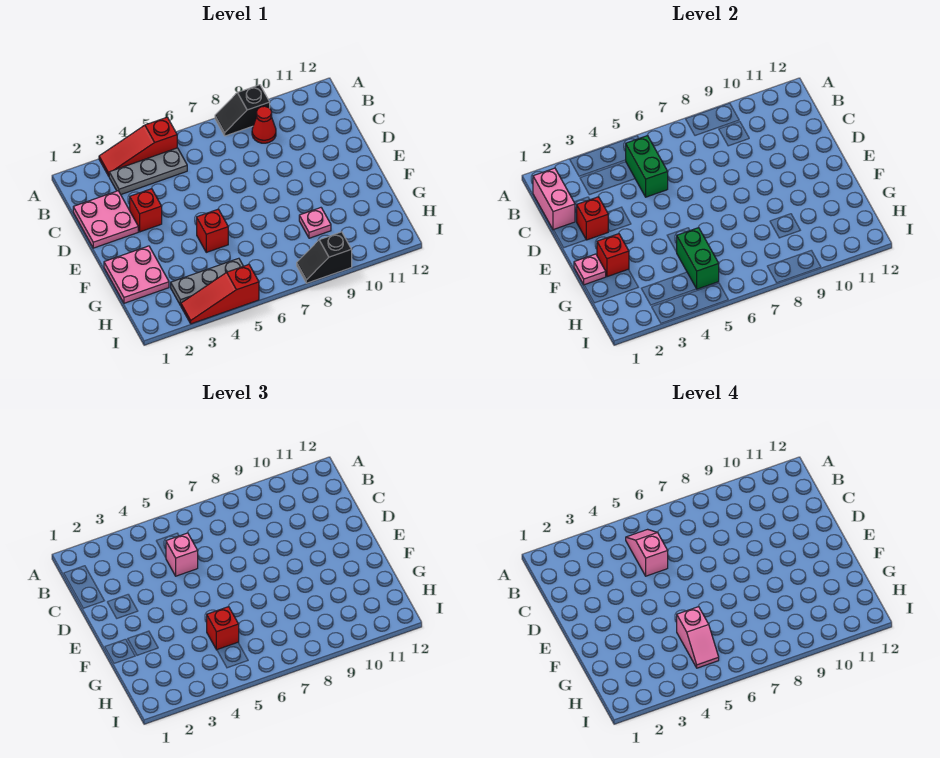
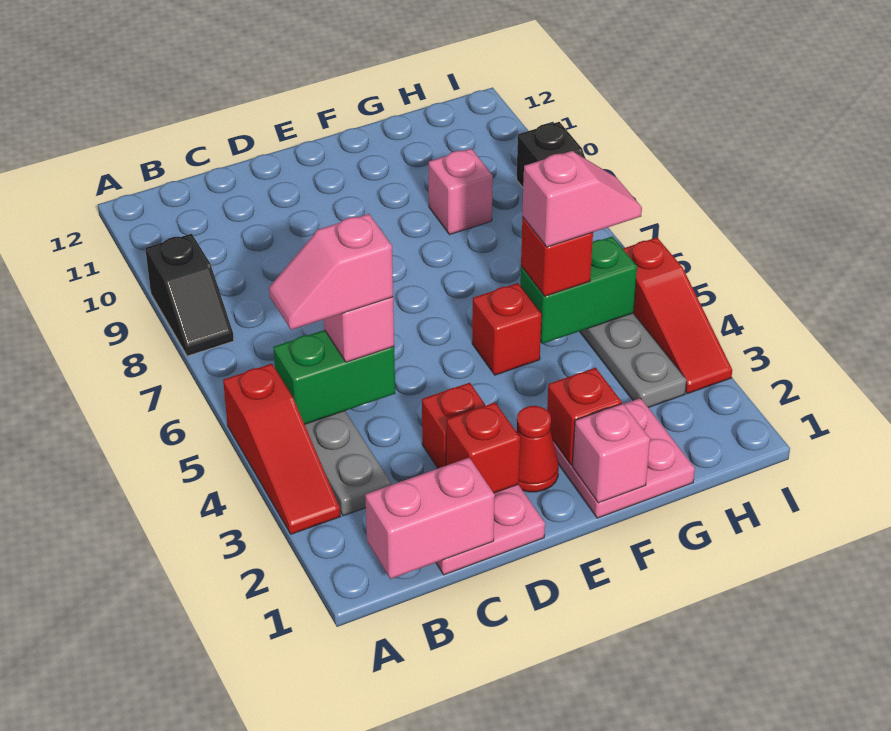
red cone B9 level 1 -> red cone E2 level 1
pink plate F1 level 2 -> pink brick F1 level 2
pink plate G9 level 1 -> pink brick G9 level 1

